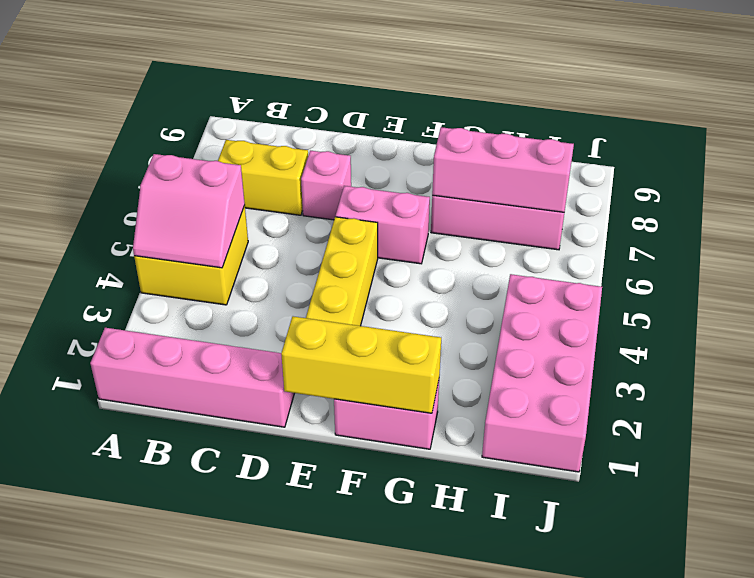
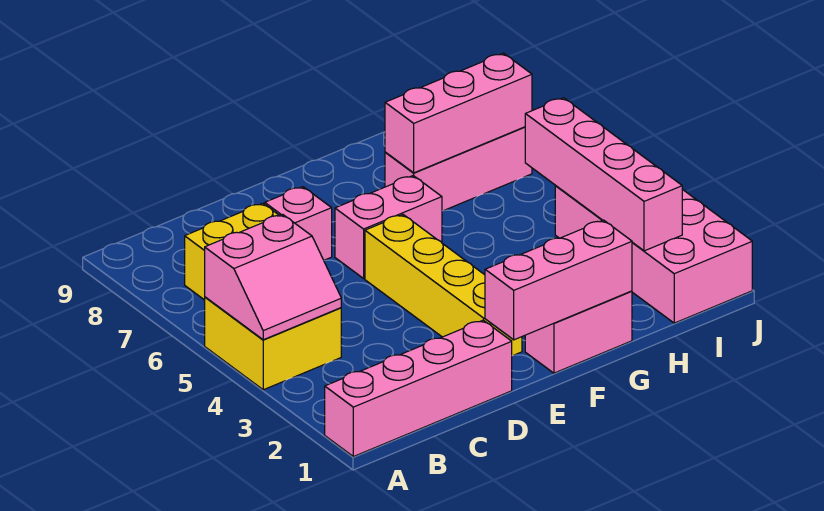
yellow brick E1:G1 level 2 -> pink brick E1:G1 level 2
none -> pink brick I2:I5 level 2

